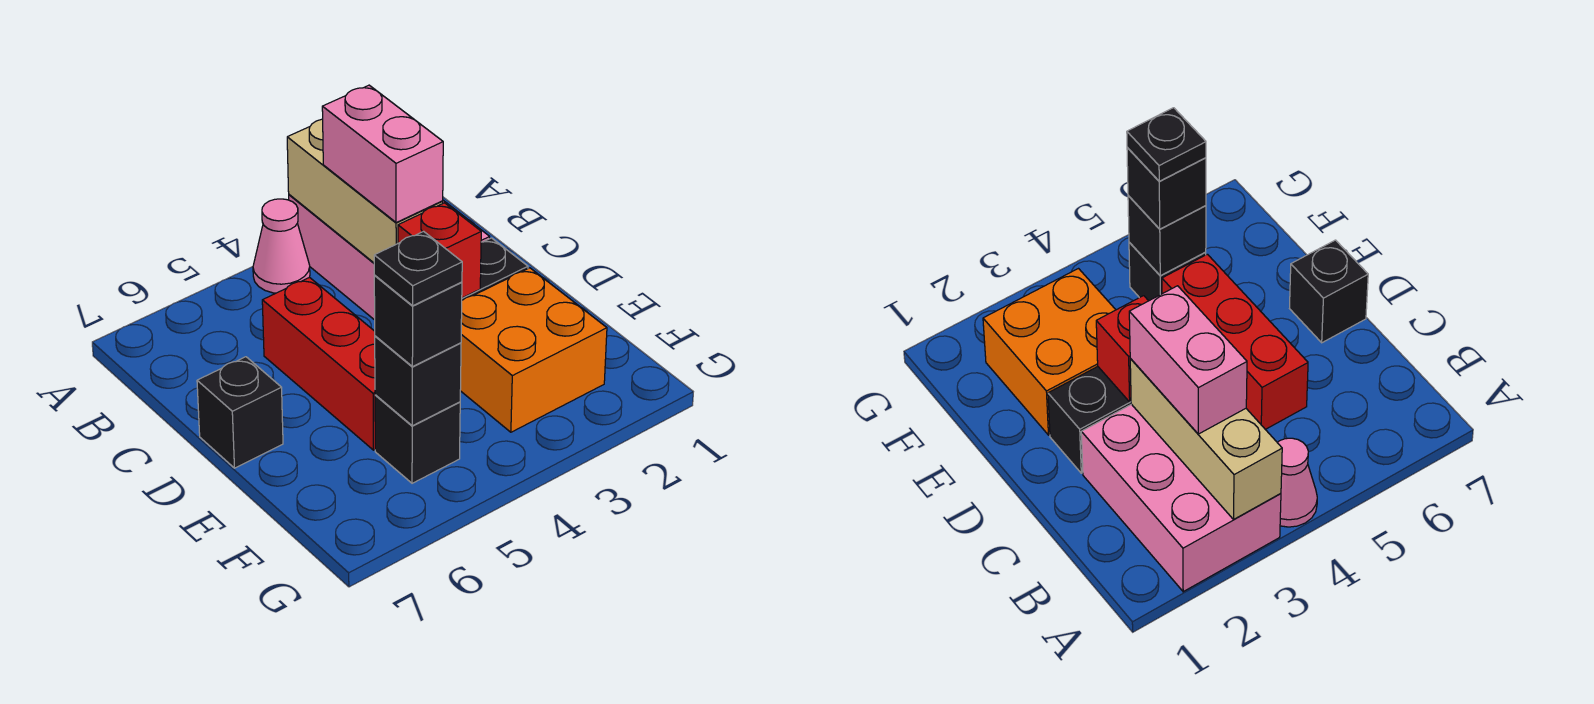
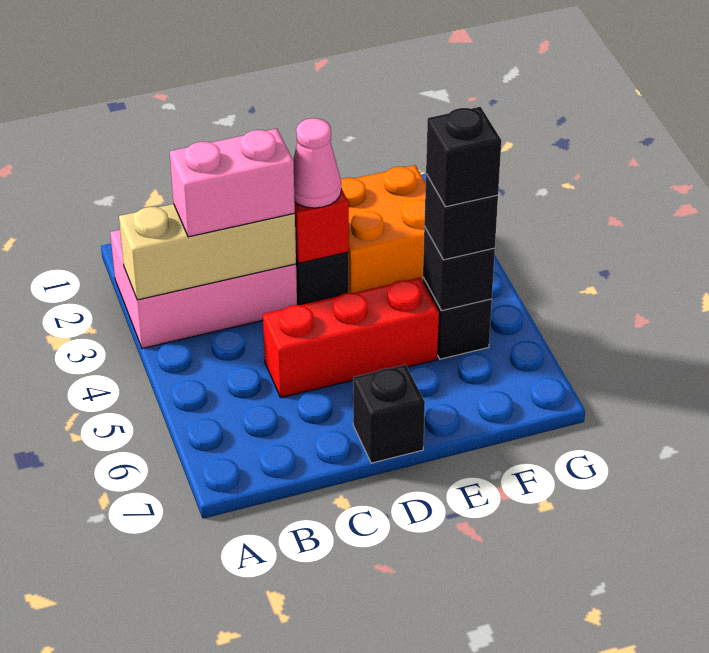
pink cone A4 level 1 -> pink cone D3 level 3
black plate F5 level 4 -> black brick F5 level 4

